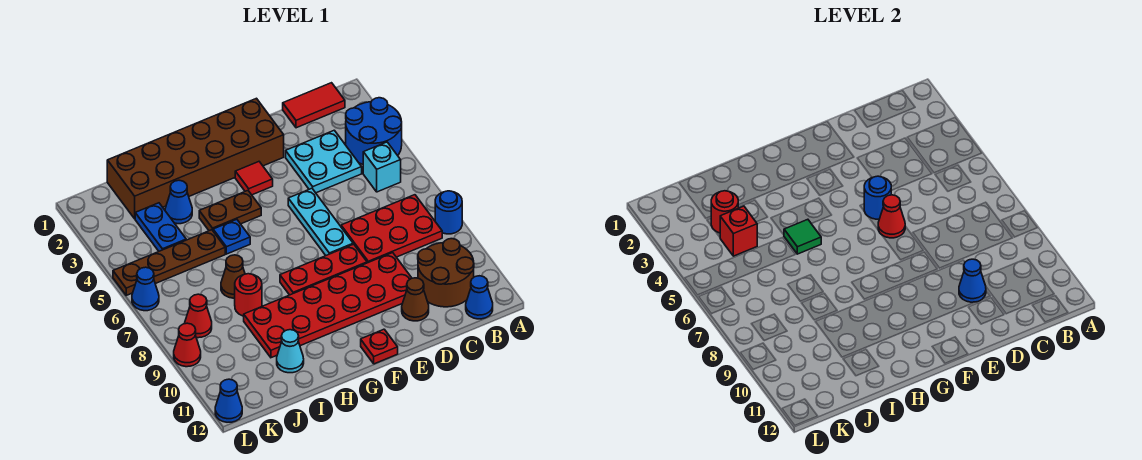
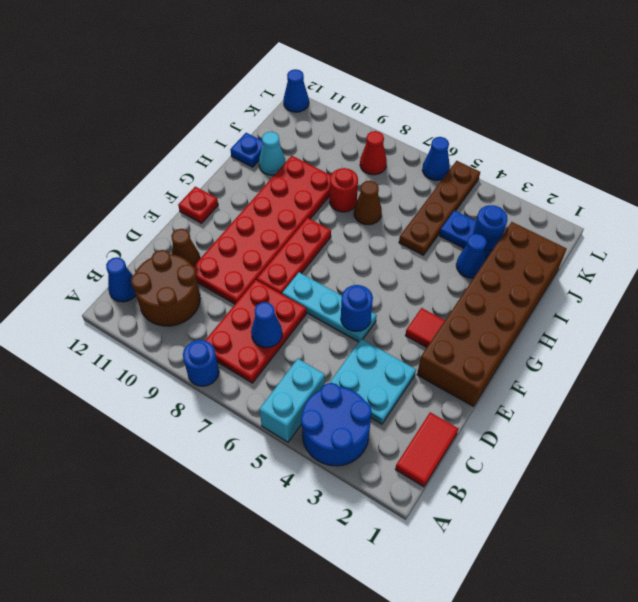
cyan brick B5 level 1 -> cyan brick A5:B5 level 1
blue cone D10 level 2 -> blue cone C7 level 2
red cone E6 level 2 -> none
brown plate G4:H4 level 1 -> none
blue plate H5 level 1 -> blue plate I12 level 1
green tile H5 level 2 -> none
red round brick J3 level 2 -> blue round brick J3 level 2
red brick J4 level 2 -> none
red cone L9 level 1 -> none

